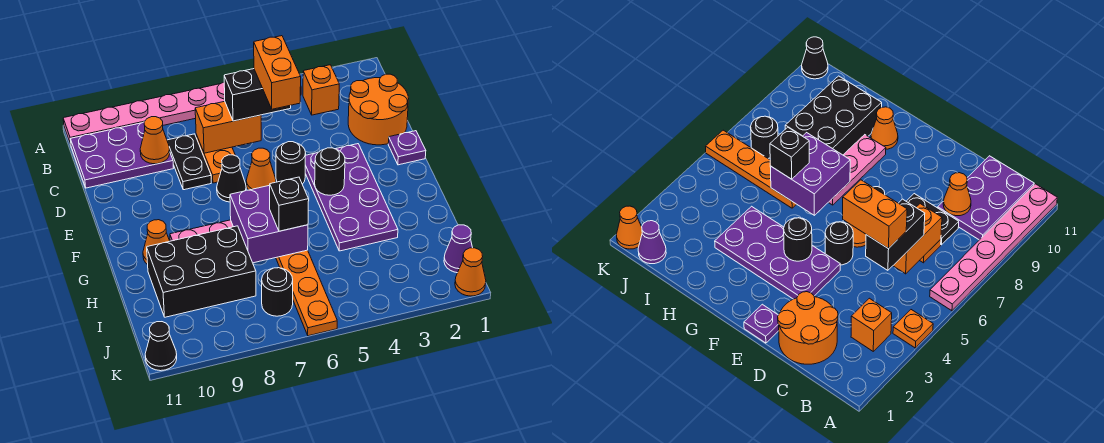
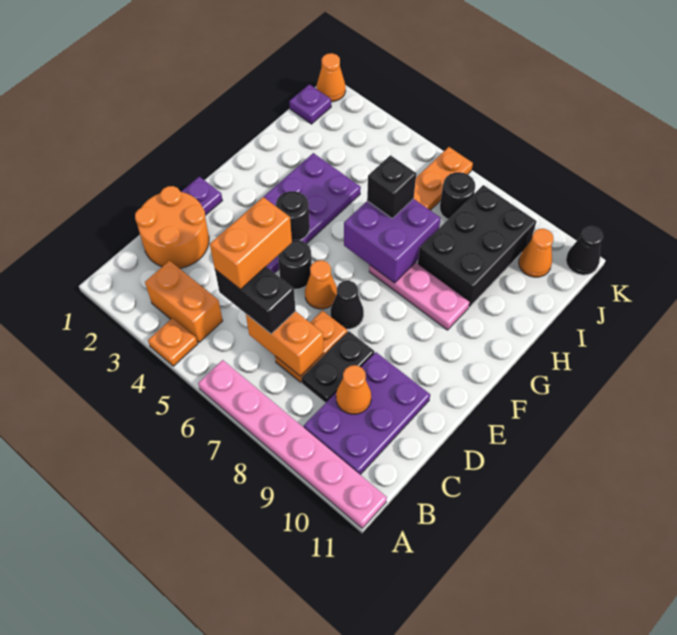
orange brick B3 level 1 -> orange brick B3:B4 level 1
purple plate B9:C11 level 1 -> purple plate B9:D10 level 1
orange cone G10 level 1 -> orange cone J10 level 1
black brick H8:I10 level 1 -> black brick H8:J9 level 1
purple cone J1 level 1 -> purple plate J1 level 1

